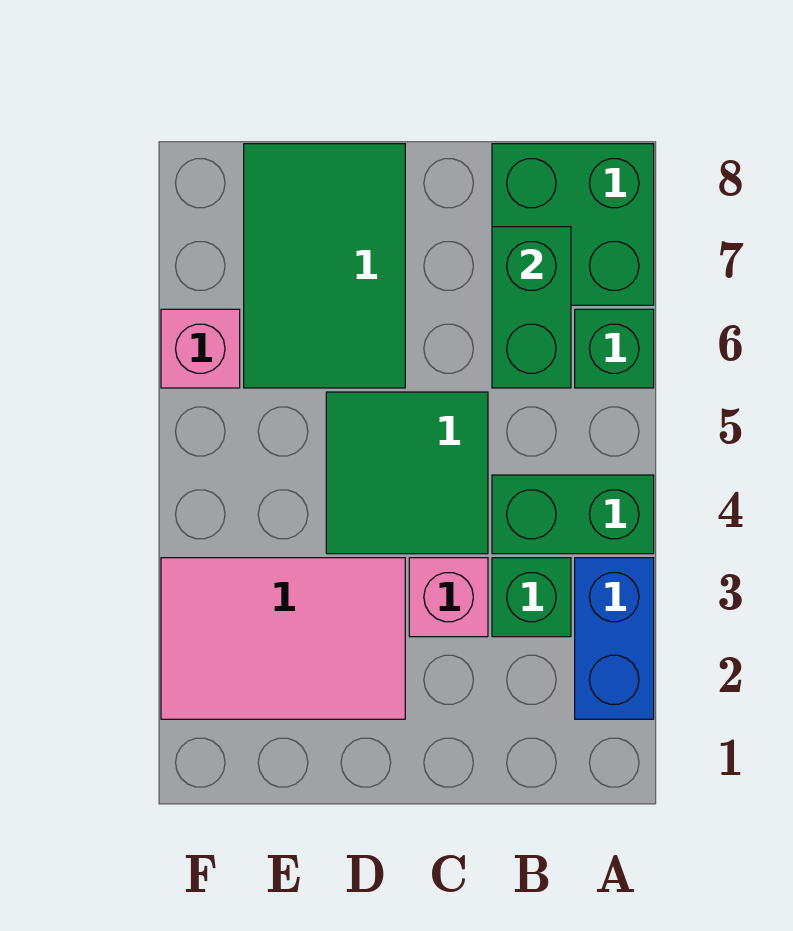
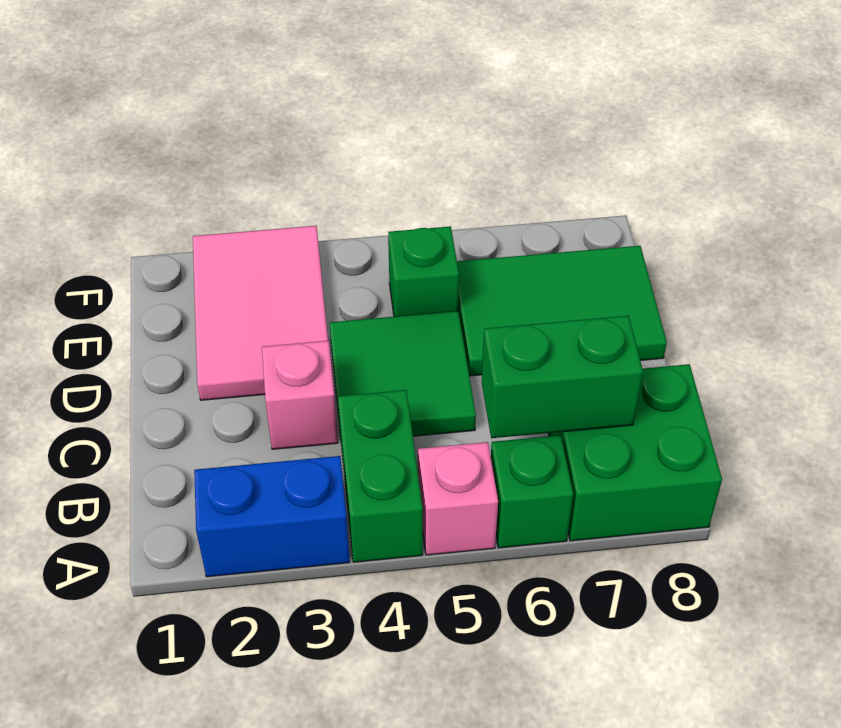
green brick B3 level 1 -> green brick E5 level 1
pink brick F6 level 1 -> pink brick A5 level 1

